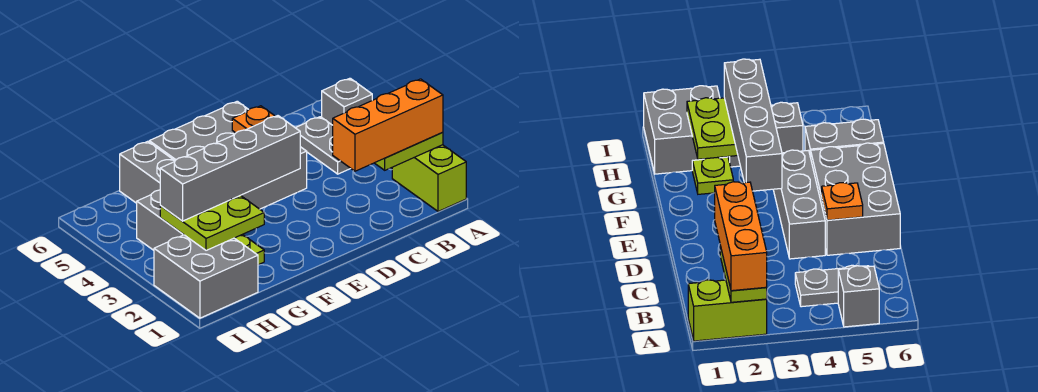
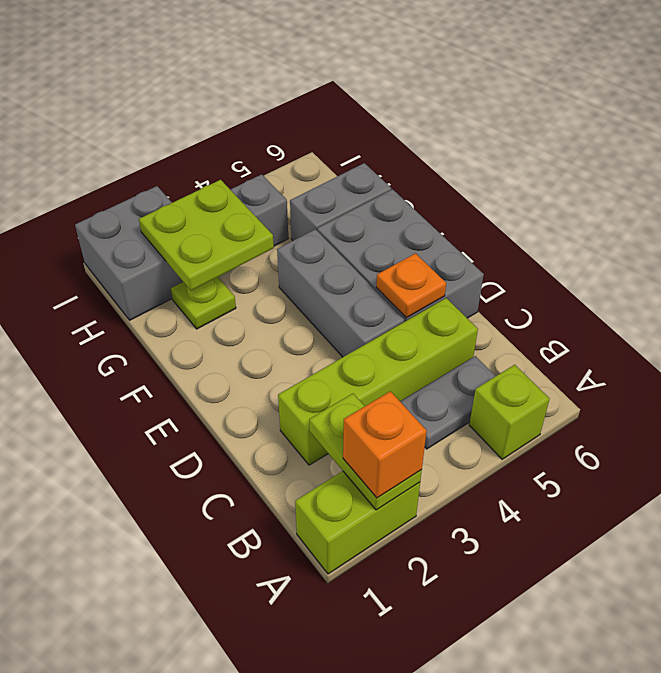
orange brick A2:C2 level 3 -> orange brick A2 level 3
grey brick A5 level 1 -> lime brick A5 level 1
none -> lime brick C2:C5 level 1
grey brick E3:H3 level 3 -> none

